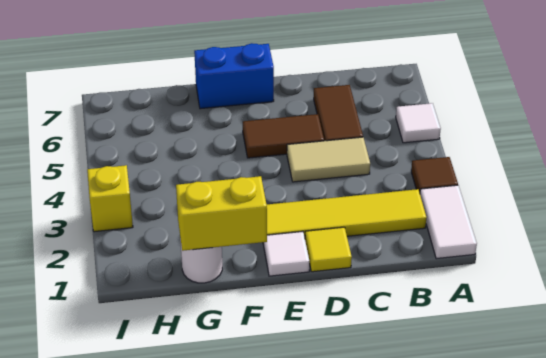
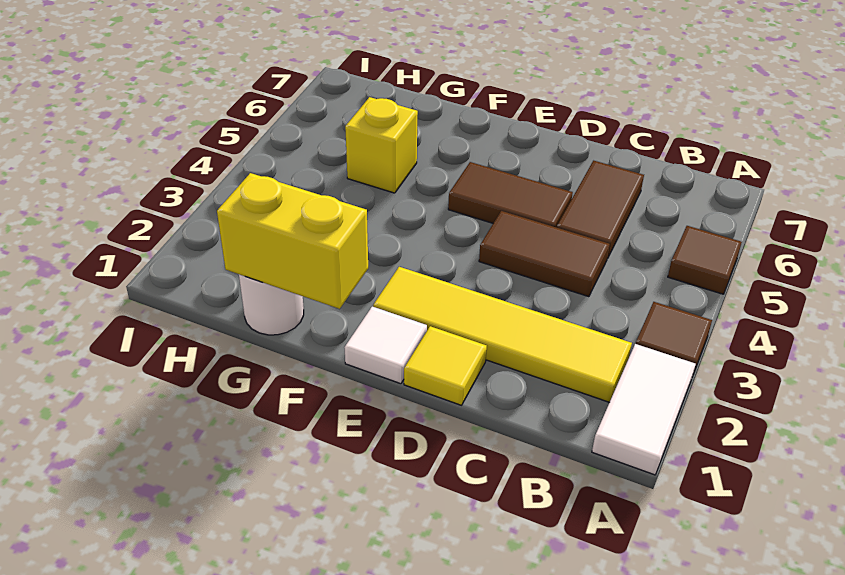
white tile A5 level 1 -> brown tile A5 level 1
tan tile C4:D4 level 1 -> brown tile C4:D4 level 1
blue brick E7:F7 level 1 -> none
yellow brick I3 level 1 -> yellow brick G5 level 1

